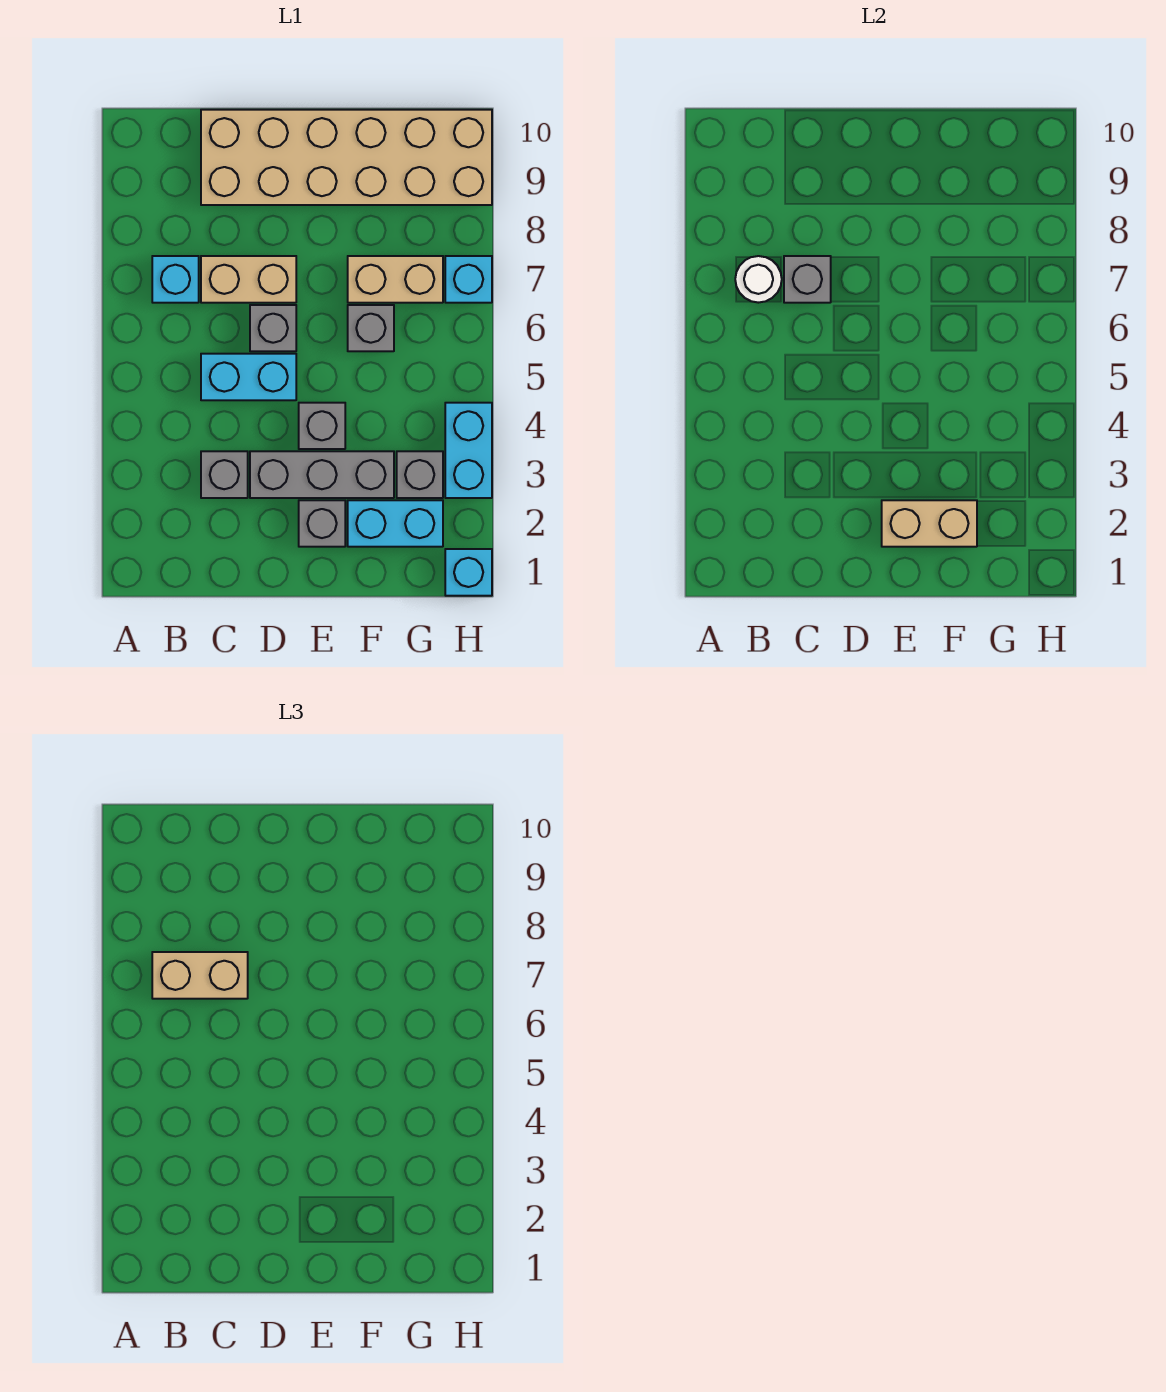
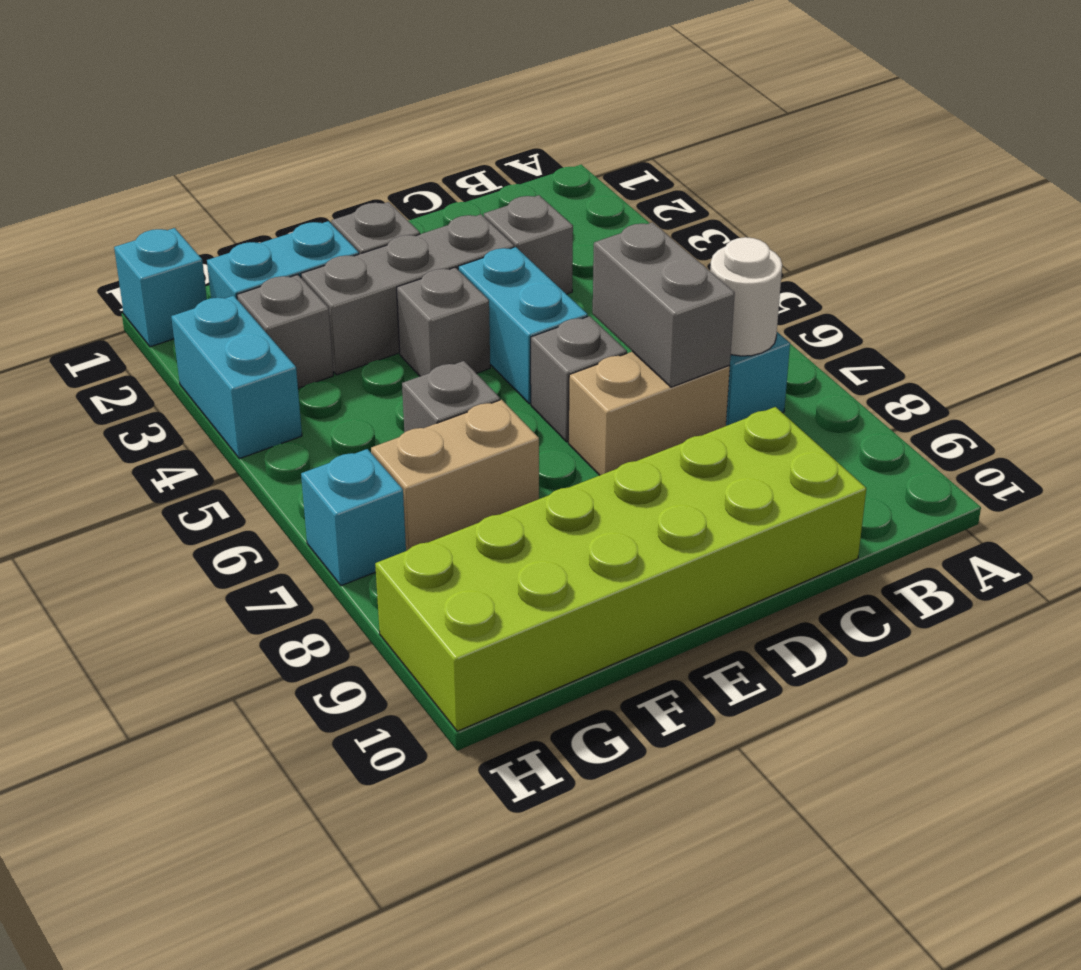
tan brick B7:C7 level 3 -> none
cyan brick C5:D5 level 1 -> cyan brick D4:D5 level 1
grey brick C7 level 2 -> grey brick C6:C7 level 2
tan brick C9:H10 level 1 -> lime brick C9:H10 level 1
tan brick E2:F2 level 2 -> none

